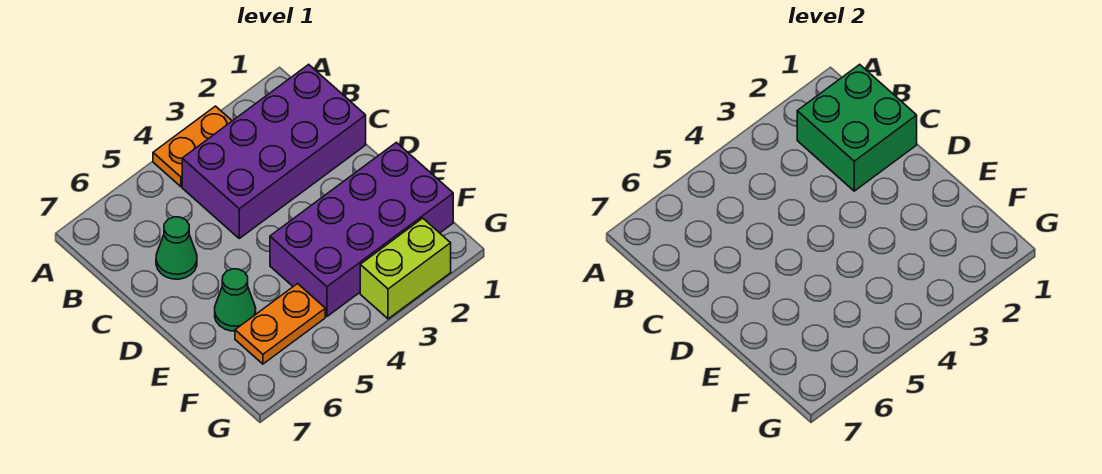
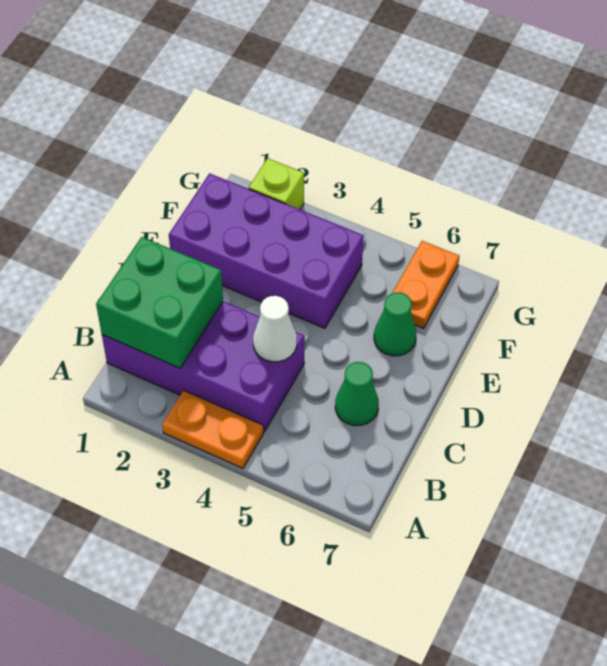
none -> white cone C4 level 2
orange plate F5:F6 level 1 -> orange plate F6:G6 level 1
lime brick G2:G3 level 1 -> lime brick G2 level 1

